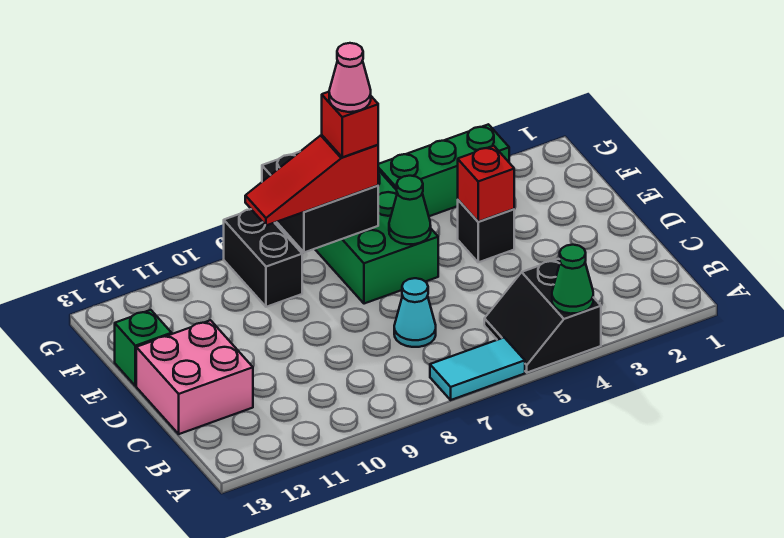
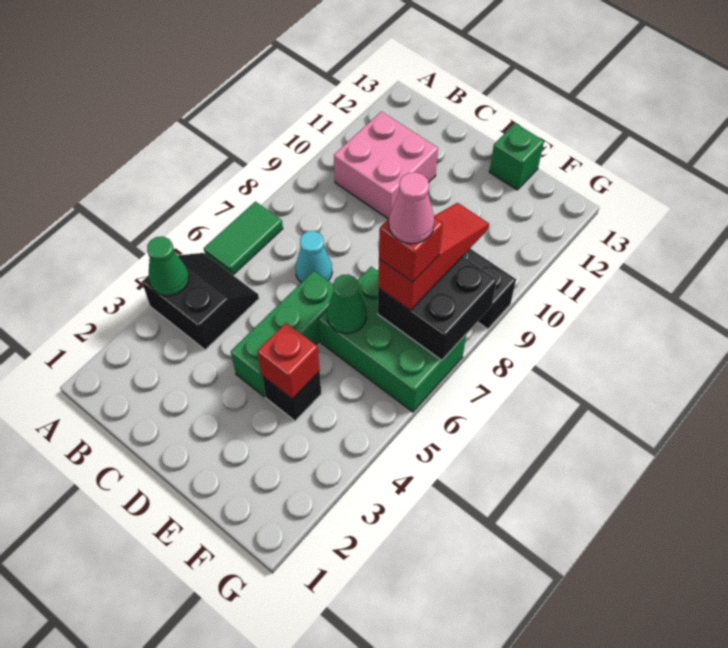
cyan tile A6:A7 level 1 -> green tile A6:A7 level 1
pink brick C12:D13 level 1 -> pink brick B10:C11 level 1
green brick G3:G5 level 1 -> green brick D4:D6 level 1

